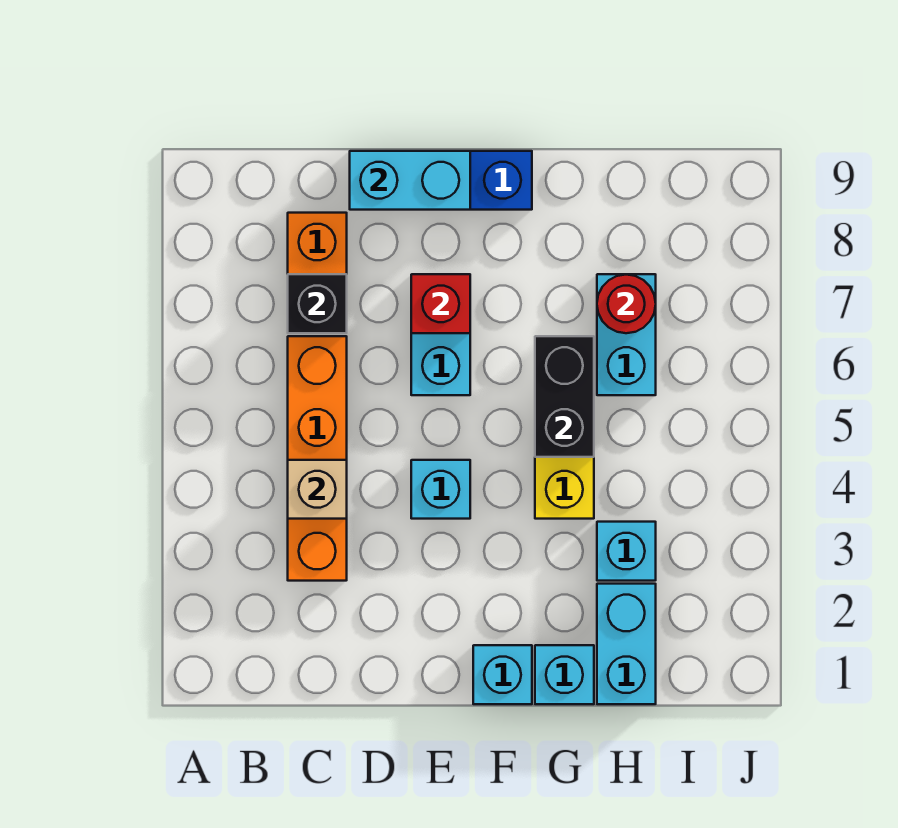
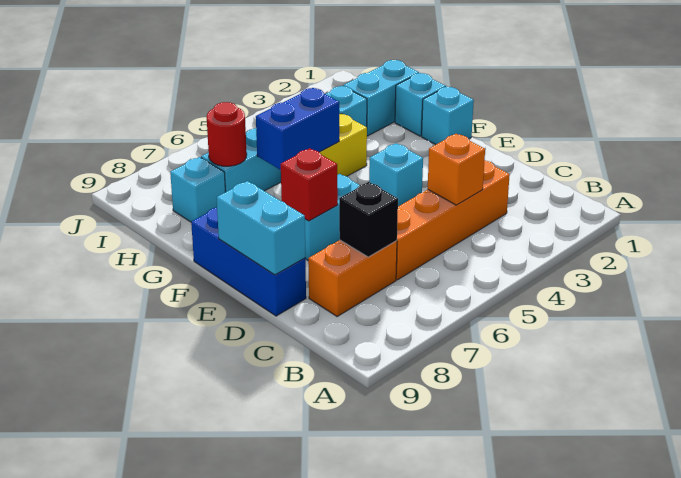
tan brick C4 level 2 -> orange brick C4 level 2
black brick G5:G6 level 2 -> blue brick G5:G6 level 2
none -> cyan brick H8 level 1

